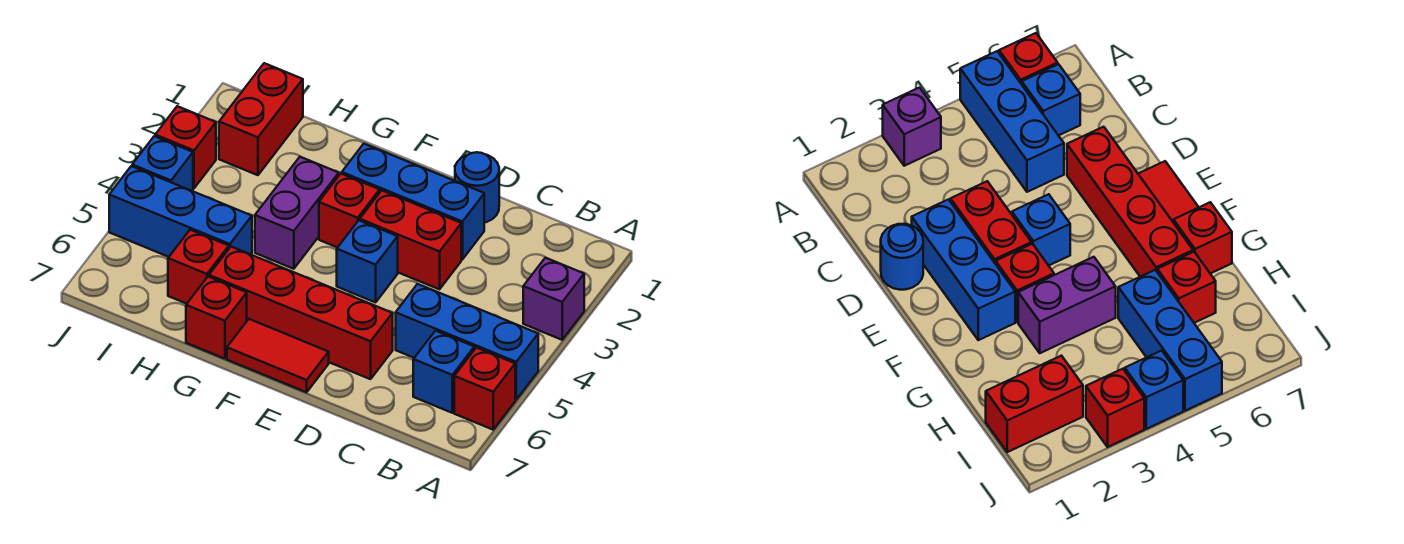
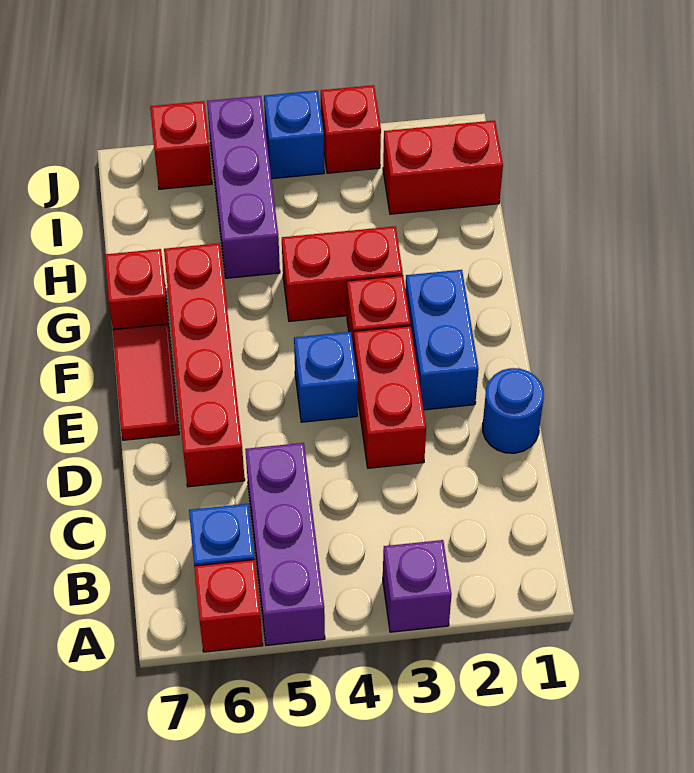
blue brick A5:C5 level 1 -> purple brick A5:C5 level 1
blue brick D2:F2 level 1 -> blue brick E2:F2 level 1
purple brick G3:G4 level 1 -> red brick G3:G4 level 1
blue brick H5:J5 level 1 -> purple brick H5:J5 level 1
red brick H6 level 1 -> red brick J6 level 1

